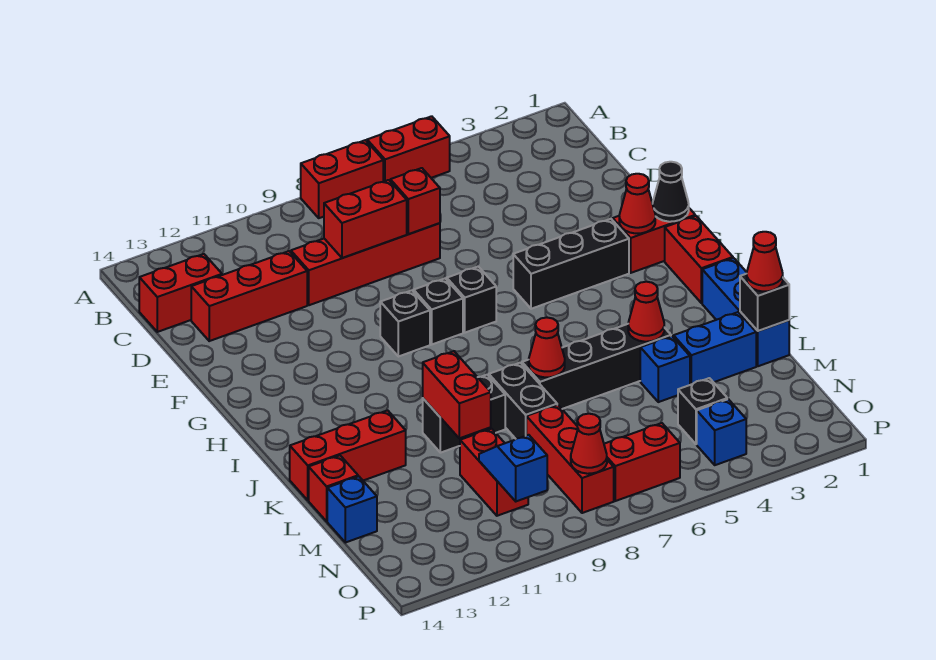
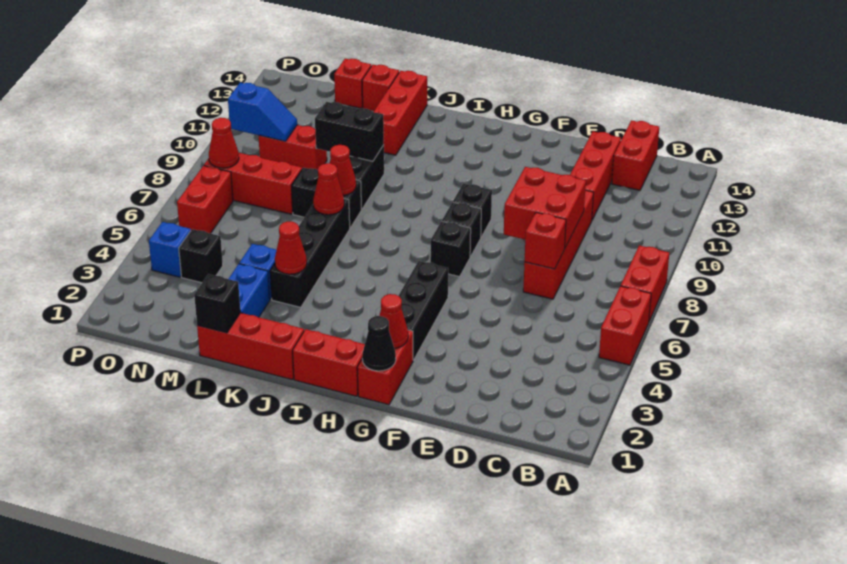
red brick D8:D9 level 2 -> red brick D8:E9 level 2
blue brick J1:L1 level 1 -> red brick J1:L1 level 1
red brick K10:L10 level 2 -> black brick K10:L10 level 2
red cone L1 level 3 -> red cone K8 level 2
blue brick M14 level 1 -> red brick M14 level 1

